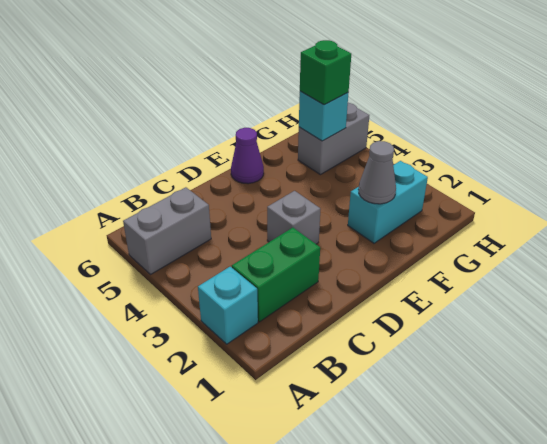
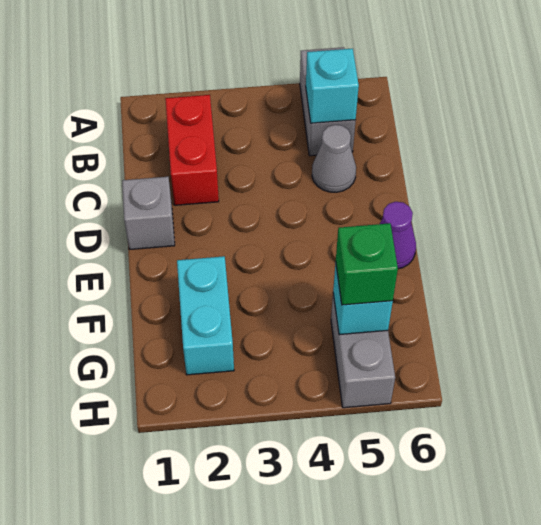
cyan brick A2 level 1 -> cyan brick B5 level 2
green brick B2:C2 level 1 -> red brick B2:C2 level 1
grey brick D3 level 1 -> grey brick D1 level 1
grey cone F2 level 2 -> grey cone C5 level 1

